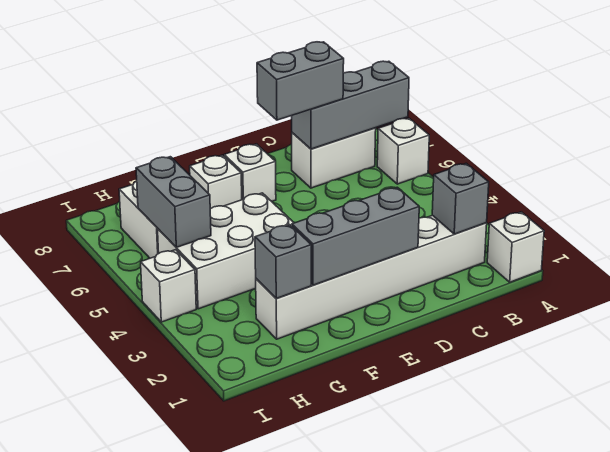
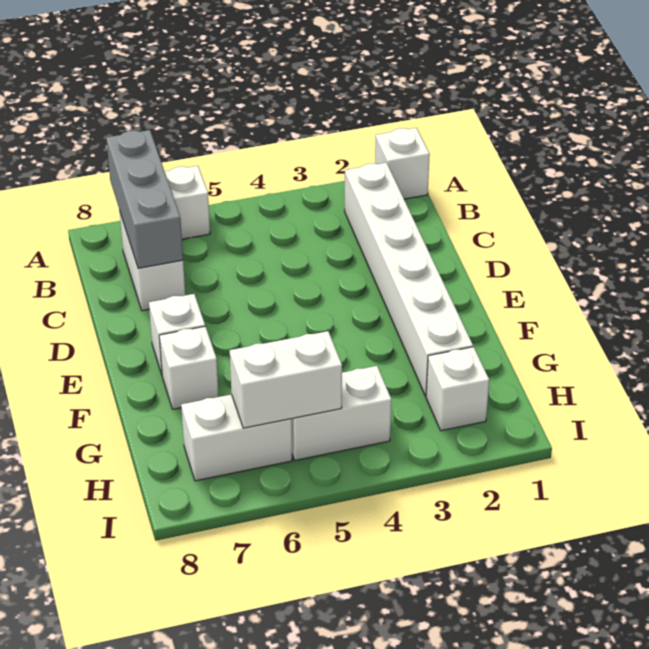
grey brick B2 level 2 -> none
grey brick C7:D7 level 3 -> none
grey brick D2:F2 level 2 -> none
white brick F4:H5 level 1 -> white brick H4:H5 level 1
grey brick G2 level 2 -> none
grey brick H5:H6 level 2 -> white brick H5:H6 level 2
white brick I4 level 1 -> white brick H2 level 1

